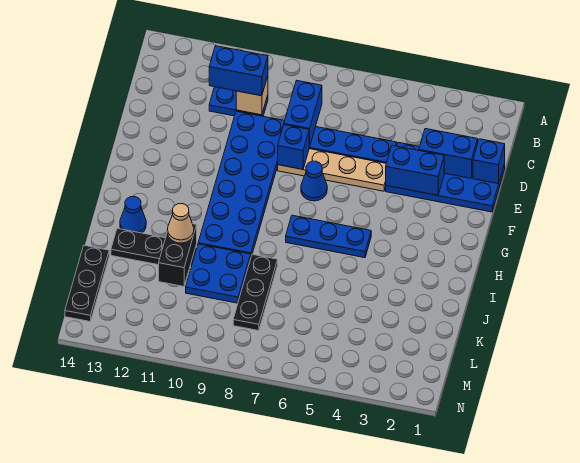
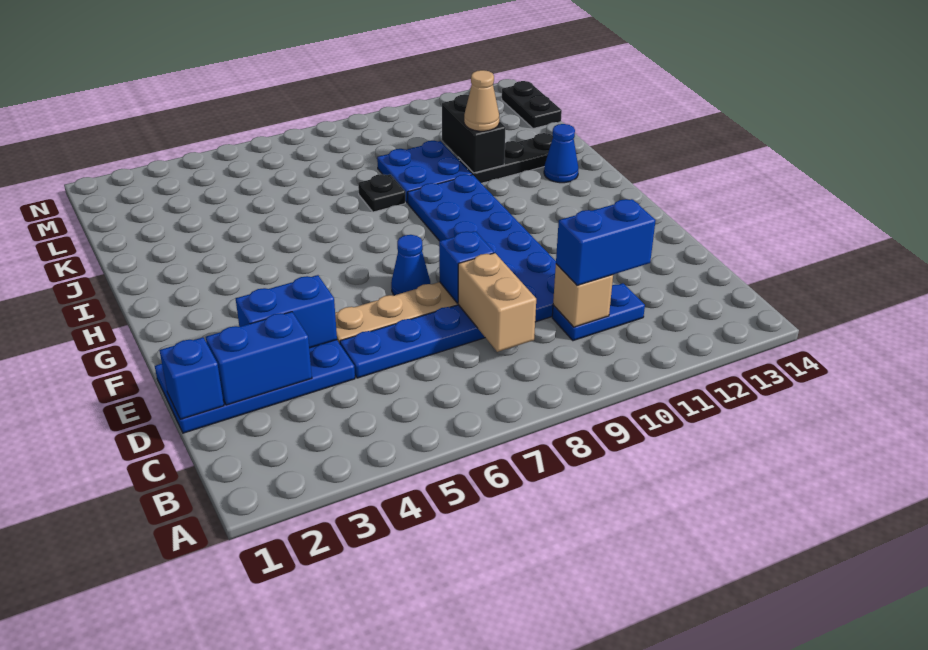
blue brick C8:D8 level 2 -> tan brick C8:D8 level 2
blue plate H5:H7 level 1 -> none
black plate J8:L8 level 1 -> black plate J8 level 1
black plate K14:M14 level 1 -> black plate L14:M14 level 1

